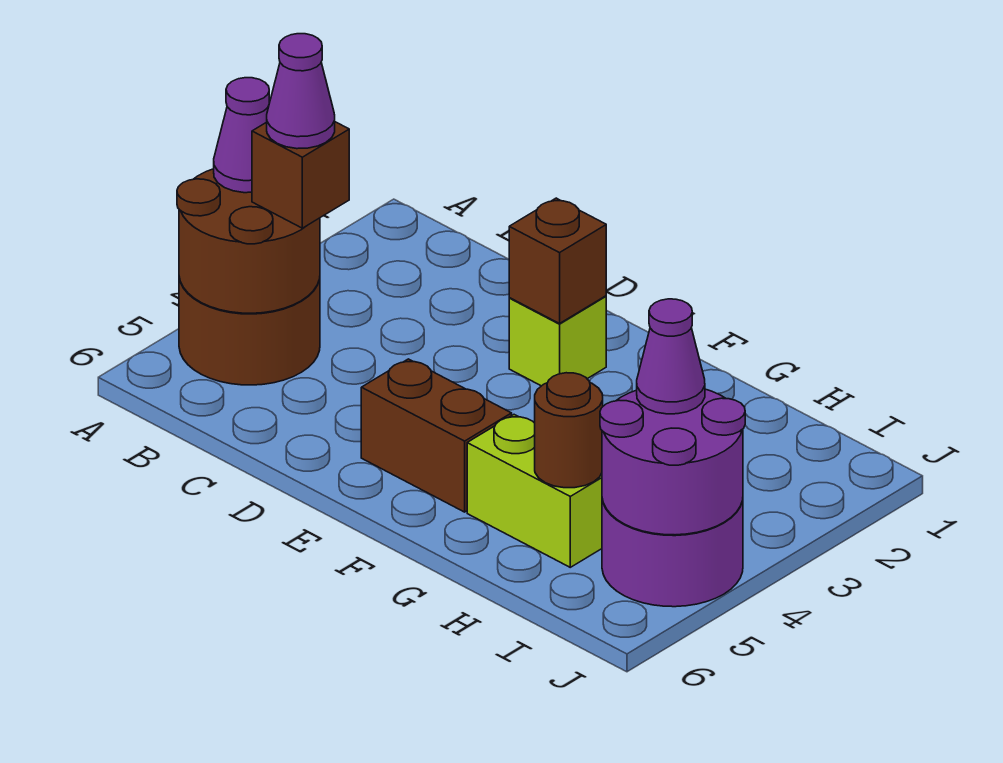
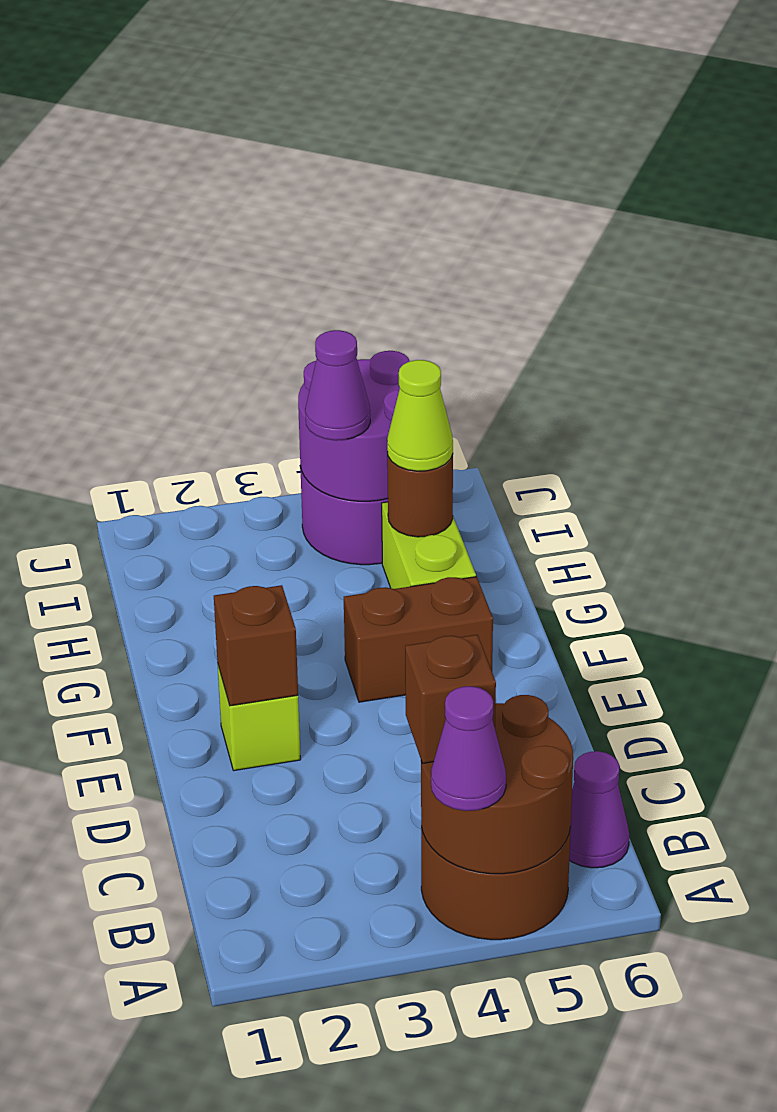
purple cone B4 level 4 -> purple cone B6 level 1
brown brick E5:F5 level 1 -> brown brick F4:F5 level 1
none -> lime cone H5 level 3

